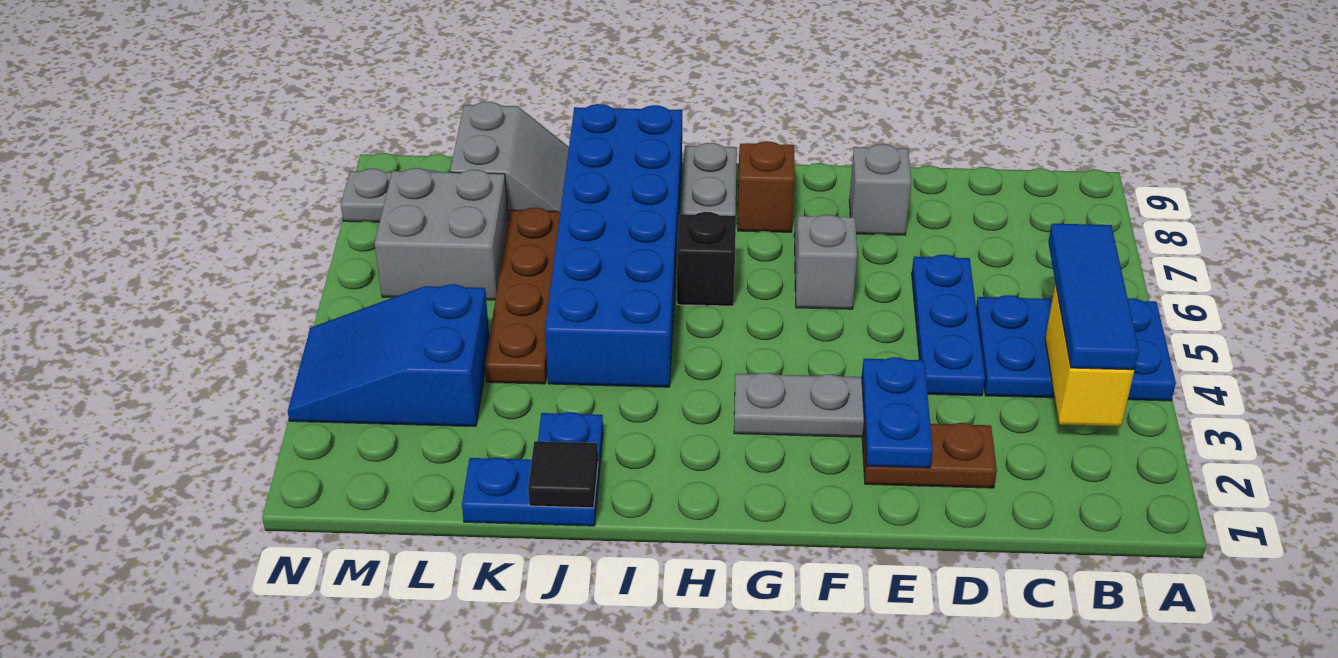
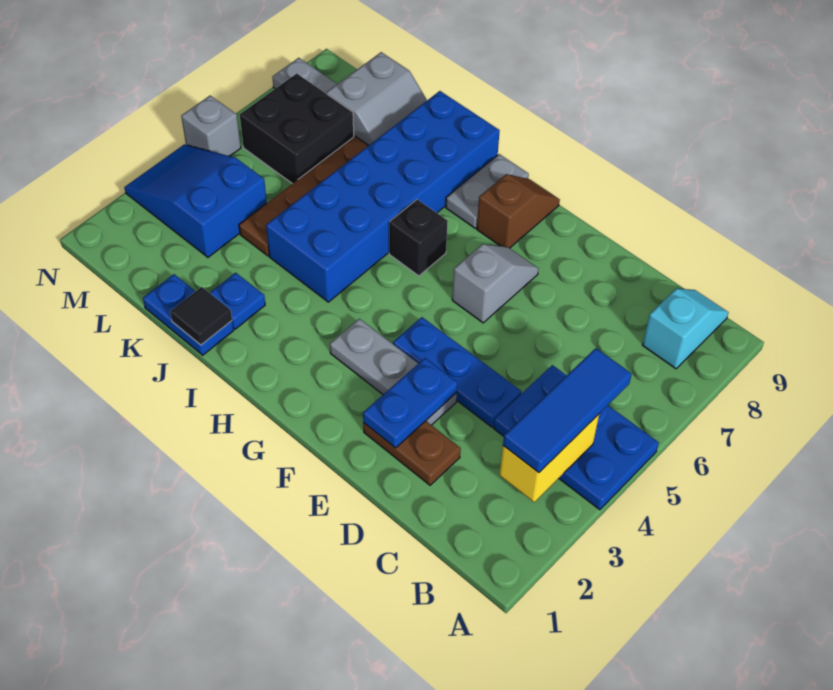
none -> cyan slope B8:B9 level 1 top 8
blue plate D4:D6 level 1 -> blue plate D4:F4 level 1
grey brick E8 level 1 -> grey brick N5 level 1
grey brick L6:M7 level 1 -> black brick L6:M7 level 1

